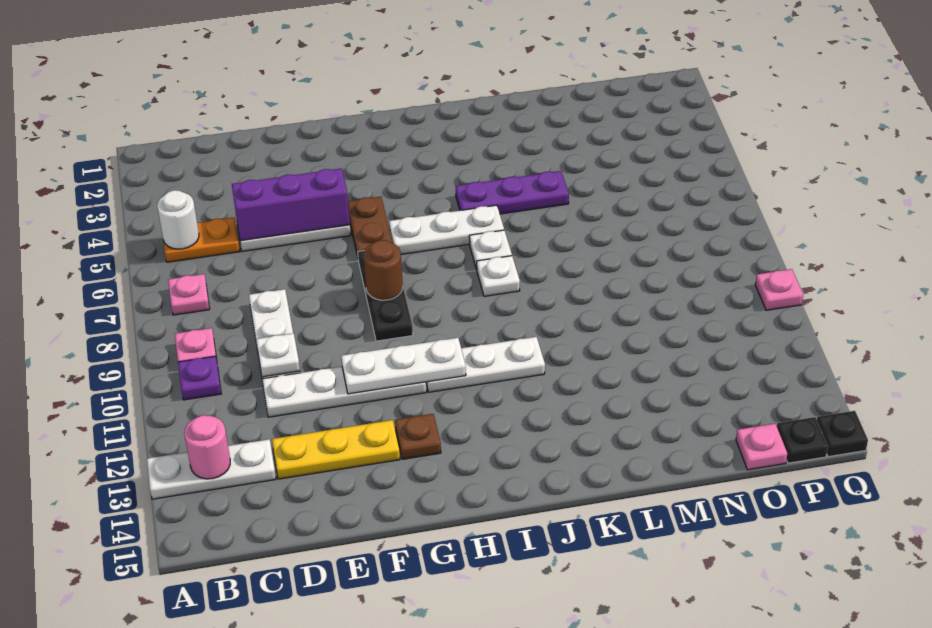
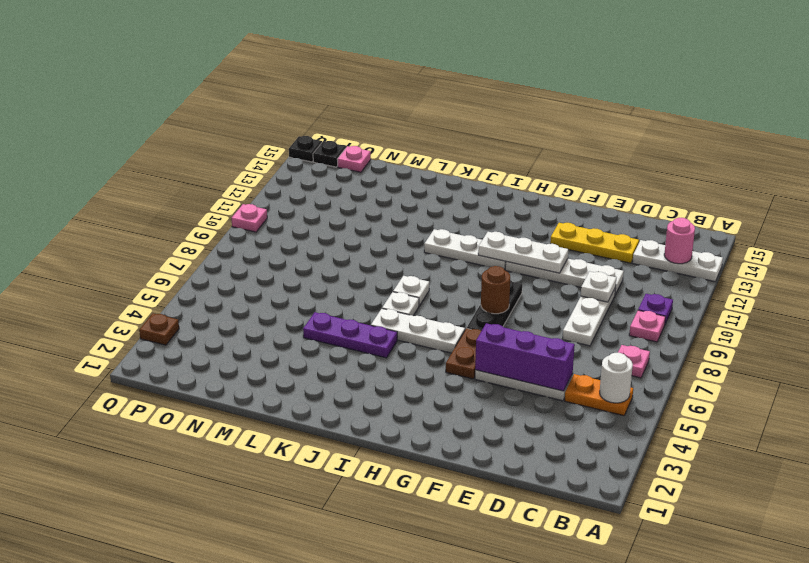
brown plate G13 level 1 -> brown plate Q3 level 1

